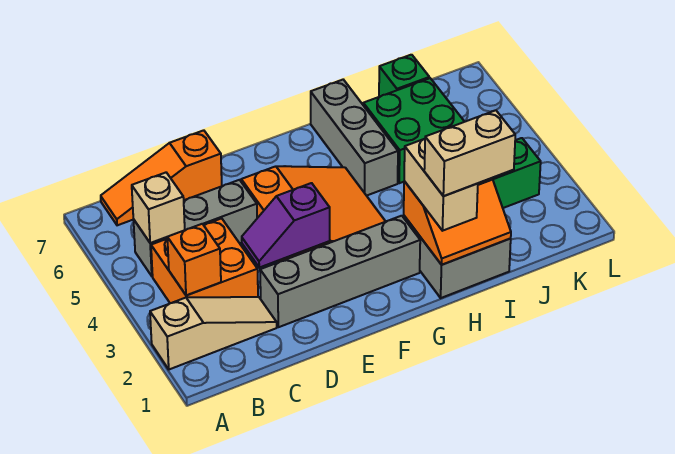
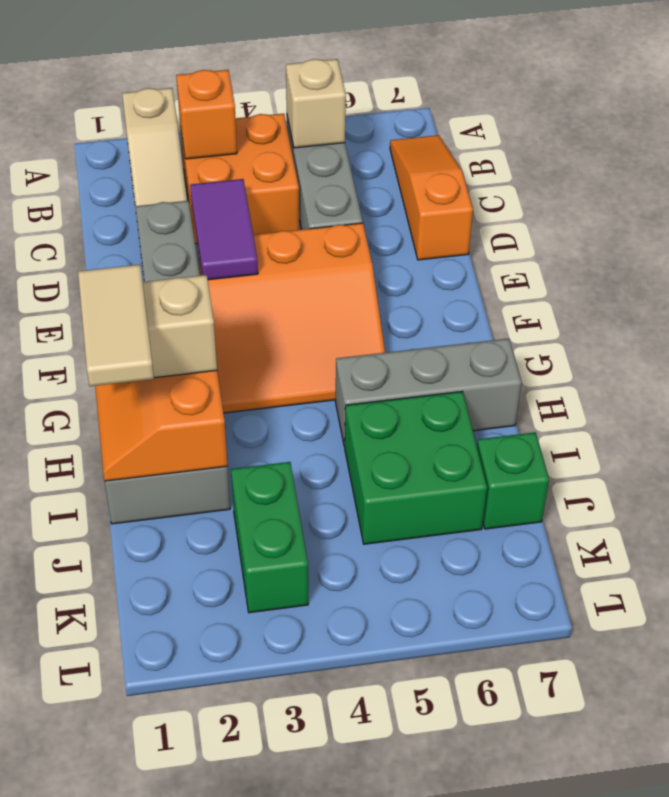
purple slope D3:E3 level 2 top E -> purple tile D3:E3 level 2
tan brick H1:I1 level 4 -> tan tile H1:I1 level 4

